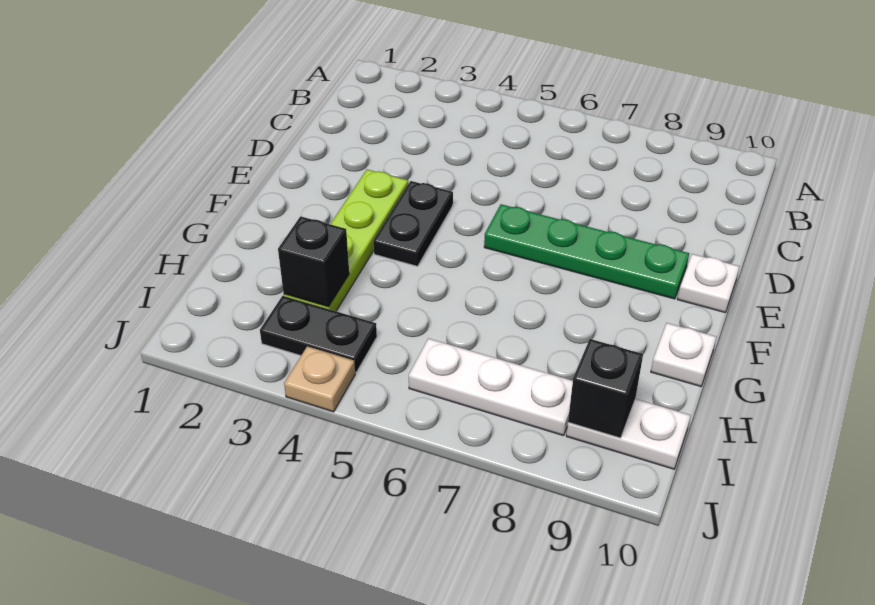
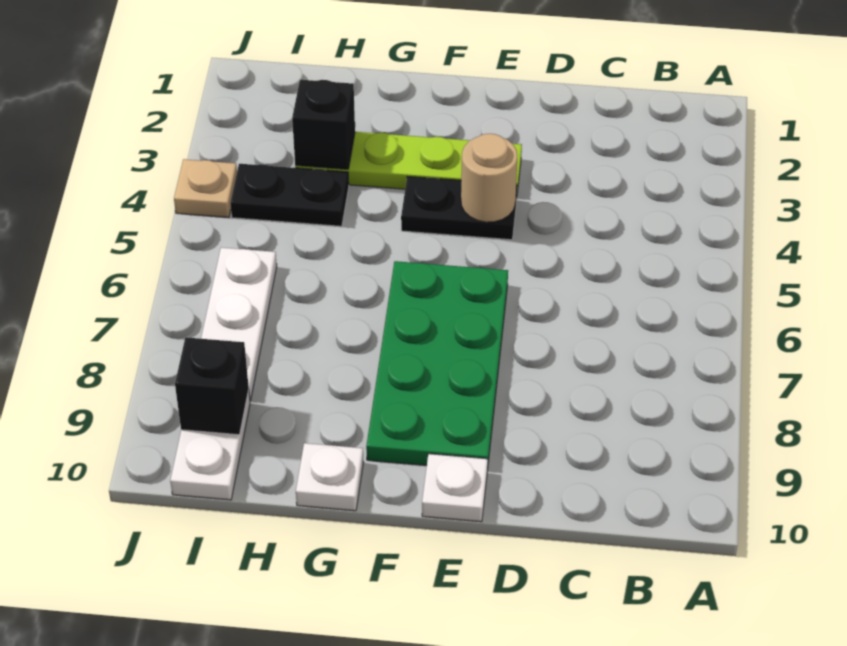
none -> tan round brick E4 level 2
green plate E6:E9 level 1 -> green plate E6:F9 level 1
black plate I3:I4 level 1 -> black plate H4:I4 level 1

